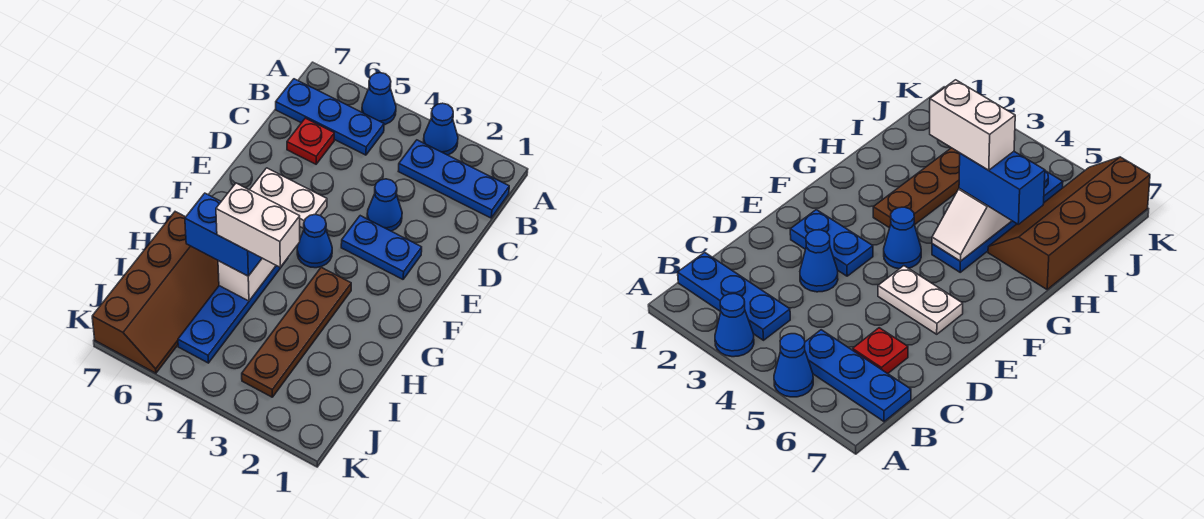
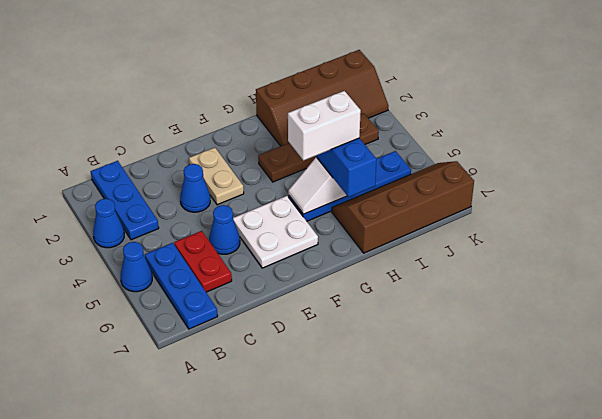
red plate C6 level 1 -> red plate C5:C6 level 1
blue plate E2:E3 level 1 -> tan plate E2:E3 level 1
white plate E5:E6 level 1 -> white plate E5:F6 level 1
blue cone F4 level 1 -> blue cone D5 level 1
none -> brown slope H1:K2 level 1 top 1
white brick H4:H5 level 4 -> white brick G5:H5 level 4

